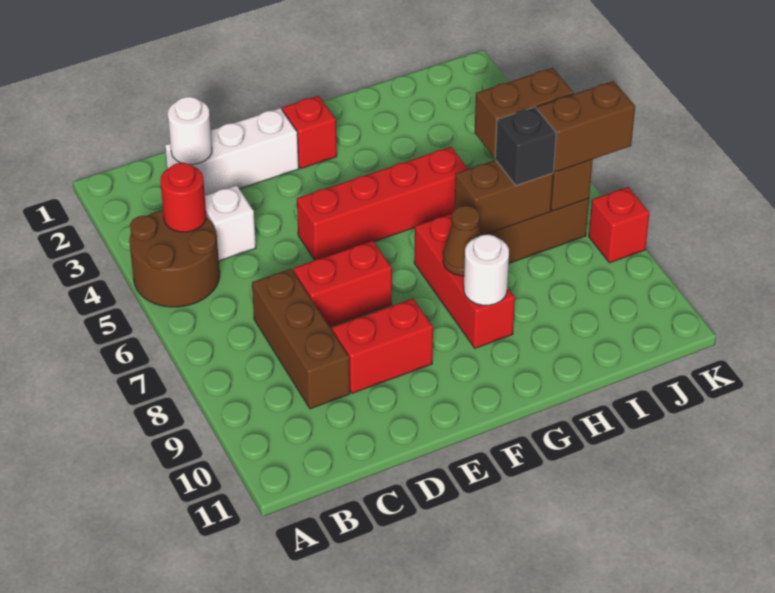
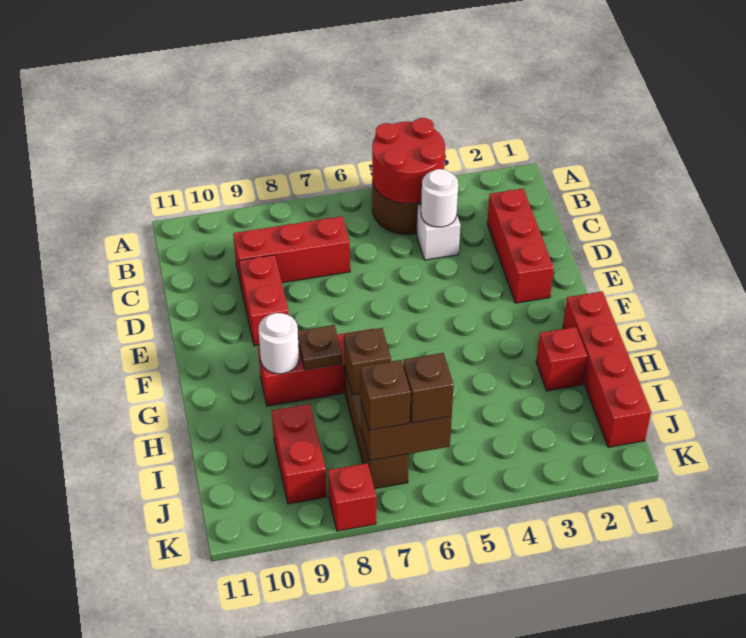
red round brick B4 level 2 -> red round brick A4:B5 level 2
white brick C2:E2 level 1 -> red brick C2:E2 level 1
white round brick C2 level 2 -> white round brick C4 level 2
brown brick C7:C9 level 1 -> red brick C7:C9 level 1
red brick D7:E7 level 1 -> red brick I9:J9 level 1
red brick E5:H5 level 1 -> red brick G1:J1 level 1
red brick F2 level 1 -> red brick H2 level 1
brown cone G8 level 2 -> brown plate G8 level 2
brown brick H7:I7 level 2 -> brown brick H7 level 2
brown brick I6:J6 level 3 -> brown brick J6 level 3
black brick I7 level 3 -> none
brown brick J7:K7 level 3 -> brown brick J7 level 3

